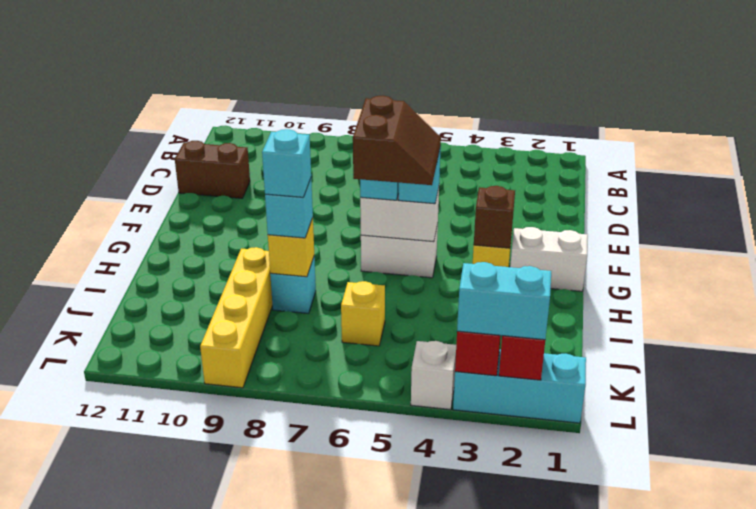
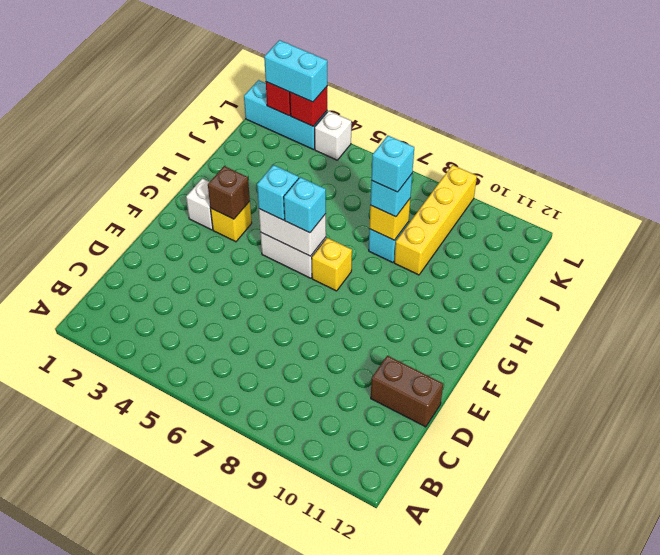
white brick G1:G2 level 1 -> white brick G2 level 1
brown slope G5:H6 level 4 top 6 -> none
yellow brick J6 level 1 -> yellow brick G7 level 1

